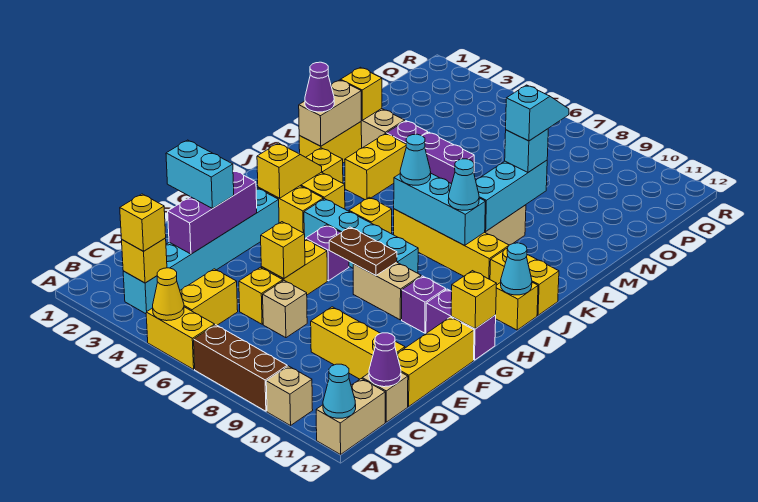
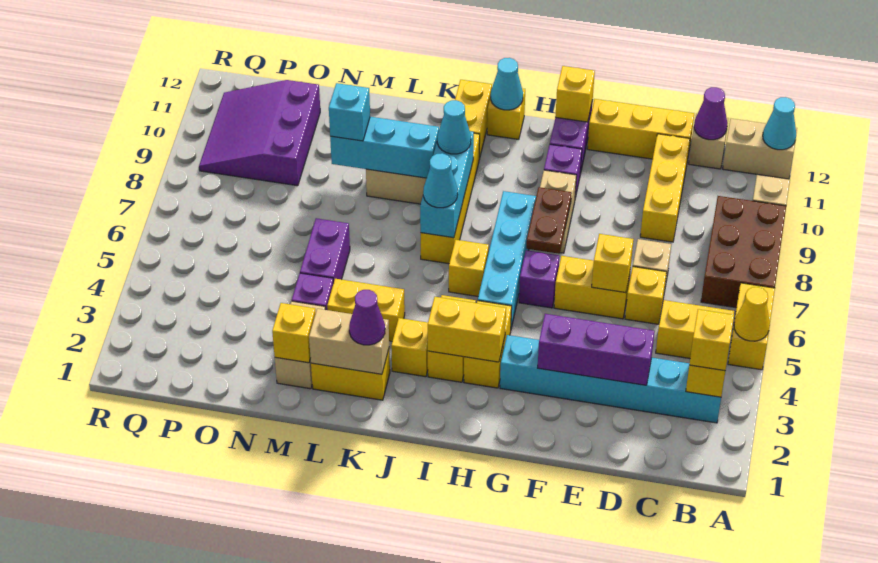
brown brick A7:A9 level 1 -> brown brick A7:B9 level 1
cyan brick E2:E3 level 3 -> none
yellow slope H3:I3 level 2 top H -> yellow brick H3:I3 level 2
cyan slope M9:N9 level 4 top M -> none
none -> purple slope O9:Q11 level 1 top O

